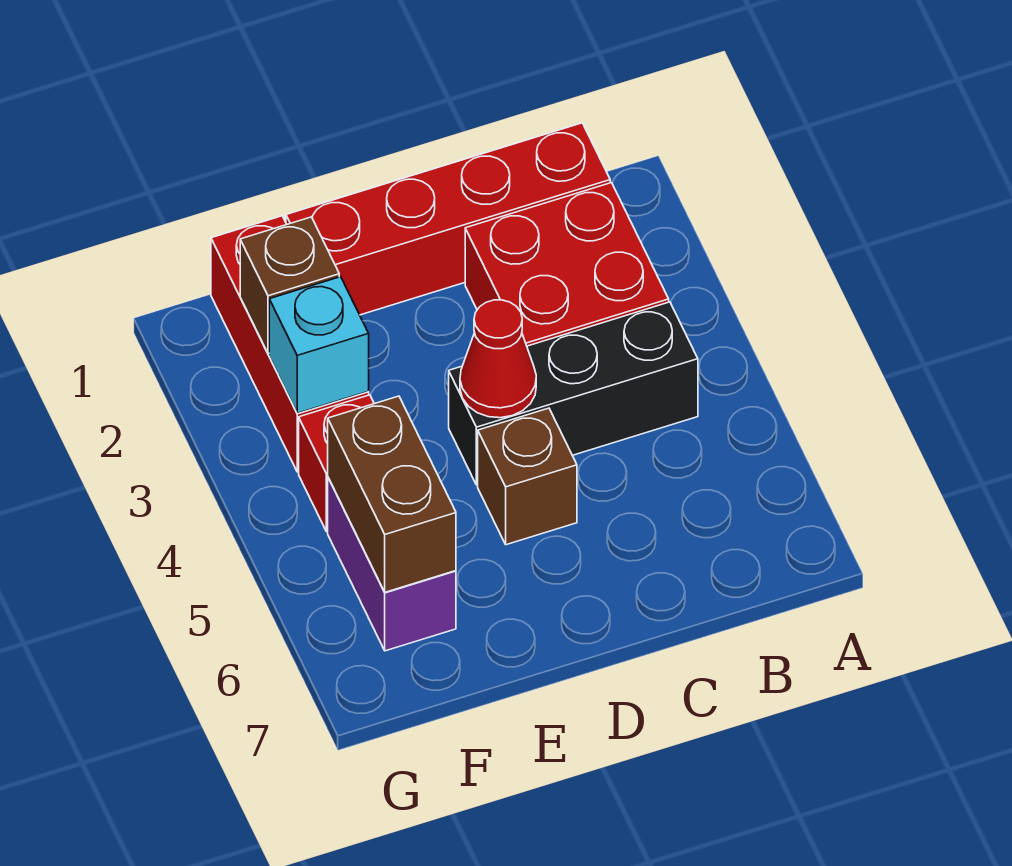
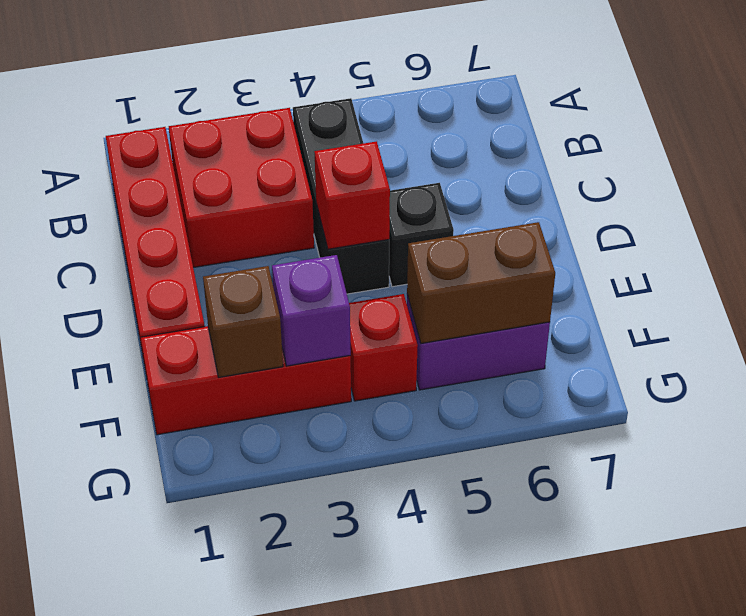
red cone D4 level 2 -> red brick D4 level 2
brown brick D5 level 1 -> black brick D5 level 1
cyan brick F3 level 2 -> purple brick F3 level 2

